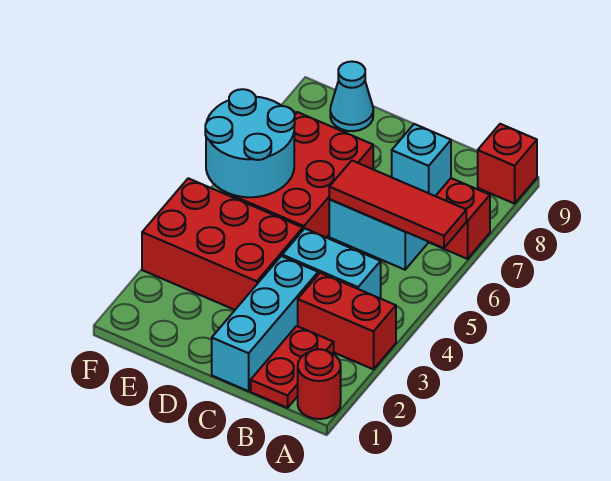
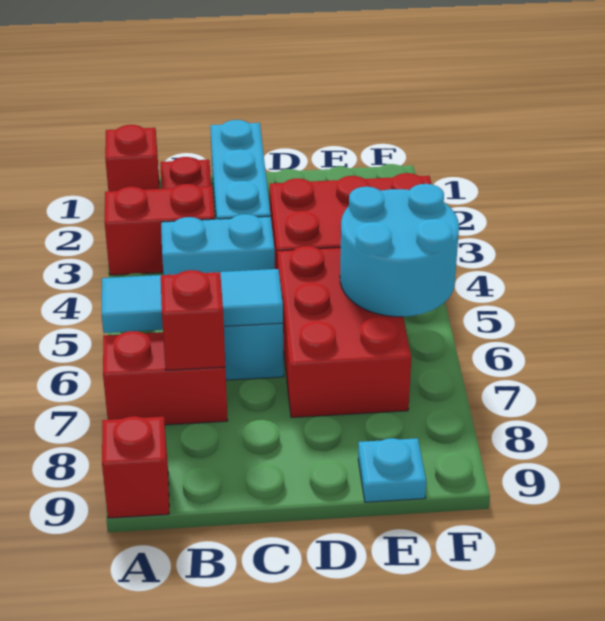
red round brick A1 level 1 -> red brick A1 level 1
red tile A6:C6 level 2 -> cyan tile A6:C6 level 2
cyan brick B7 level 2 -> red brick B7 level 2
cyan cone E9 level 1 -> cyan plate E9 level 1

